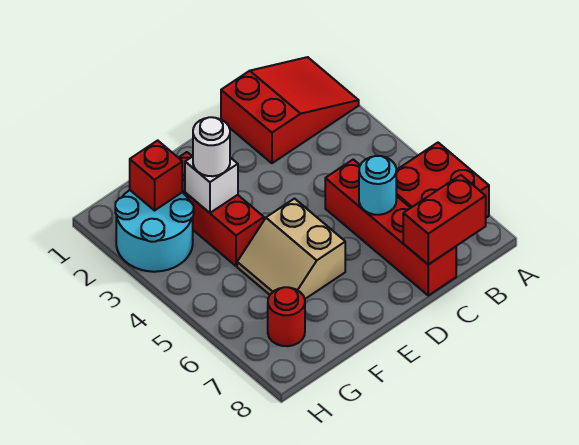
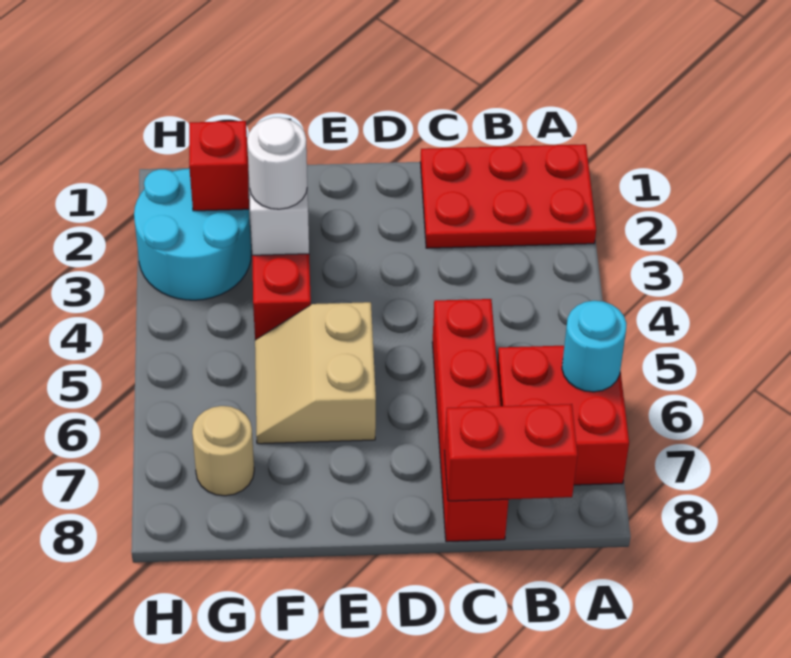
red slope A1:C2 level 1 top C -> red plate A1:C2 level 1
cyan round brick C6 level 2 -> cyan round brick A6 level 2
red round brick G7 level 1 -> tan round brick G7 level 1

